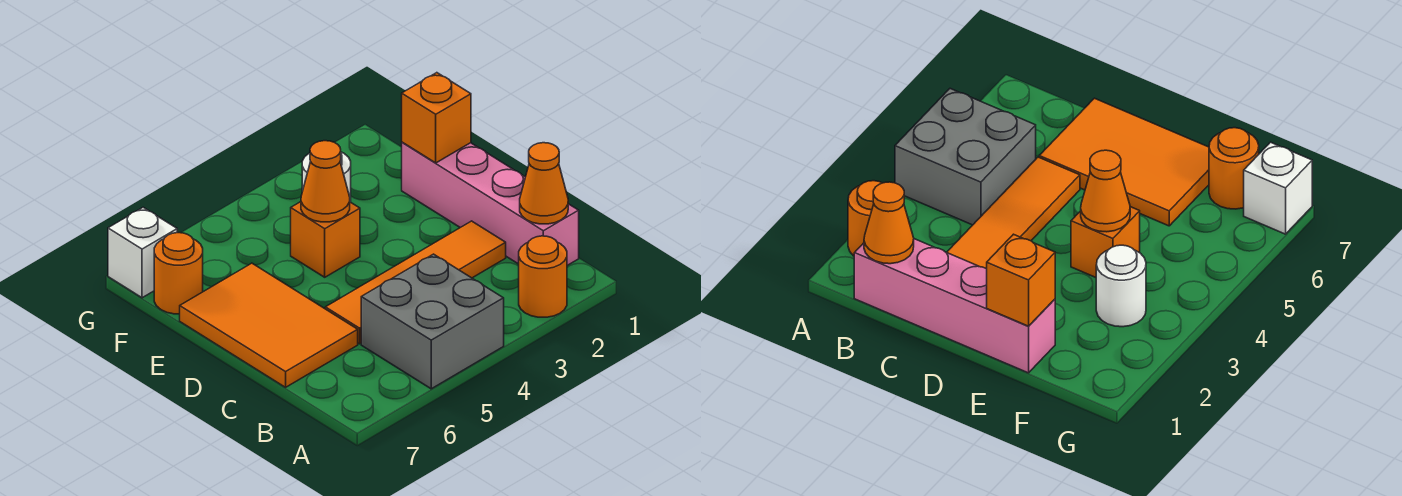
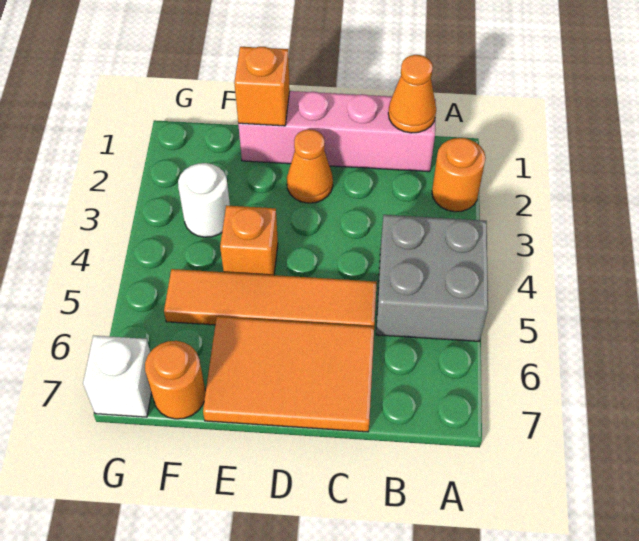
orange tile C2:C5 level 1 -> orange tile C5:F5 level 1
orange cone E4 level 2 -> orange cone D2 level 1

